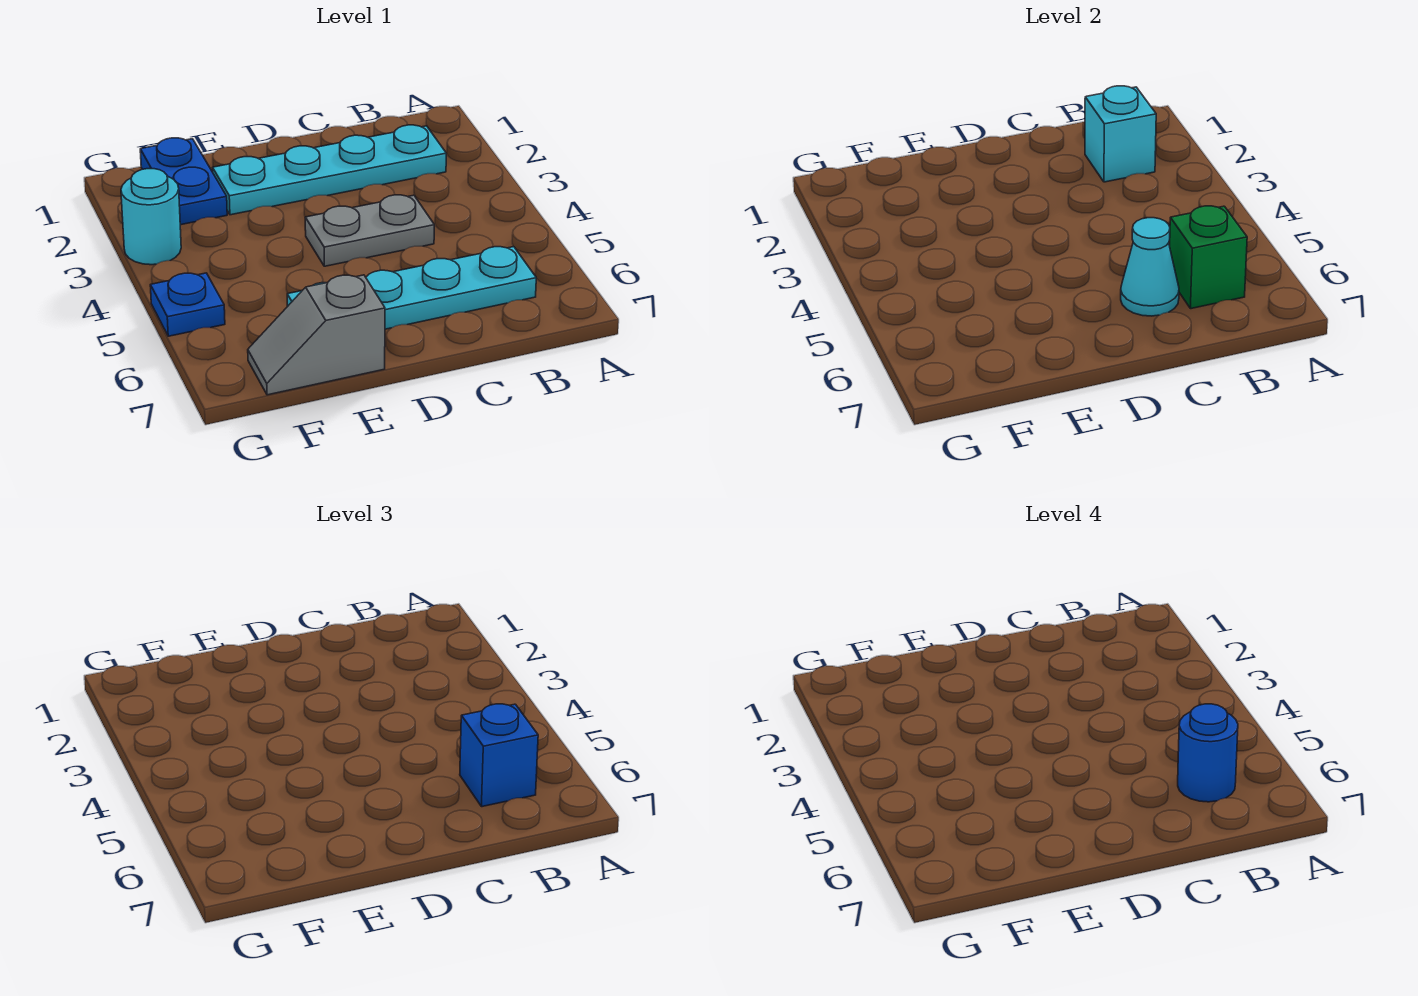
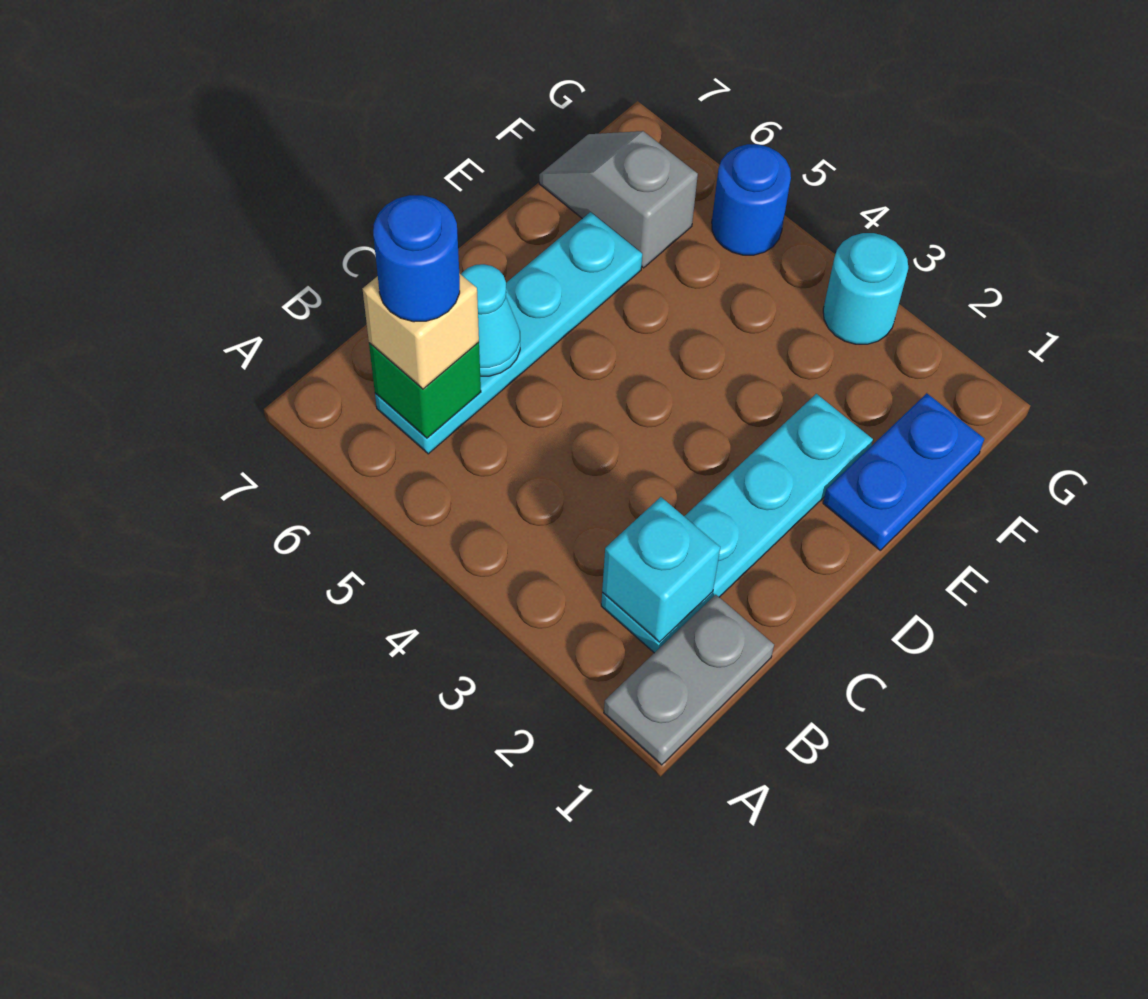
blue brick B6 level 3 -> tan brick B6 level 3
grey plate C4:D4 level 1 -> grey plate A1:B1 level 1
grey slope E7:F7 level 1 top E -> grey slope F6:F7 level 1 top 6
blue plate F1:F2 level 1 -> blue plate E1:F1 level 1
blue plate G5 level 1 -> blue round brick G5 level 1

